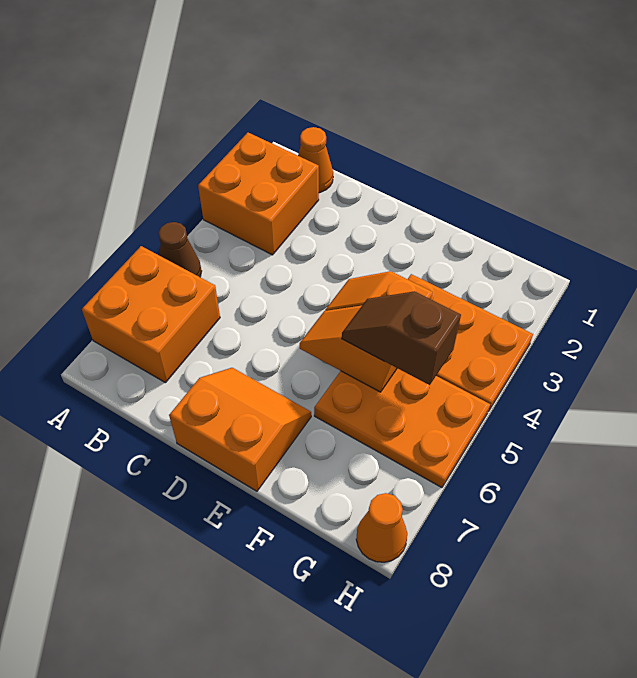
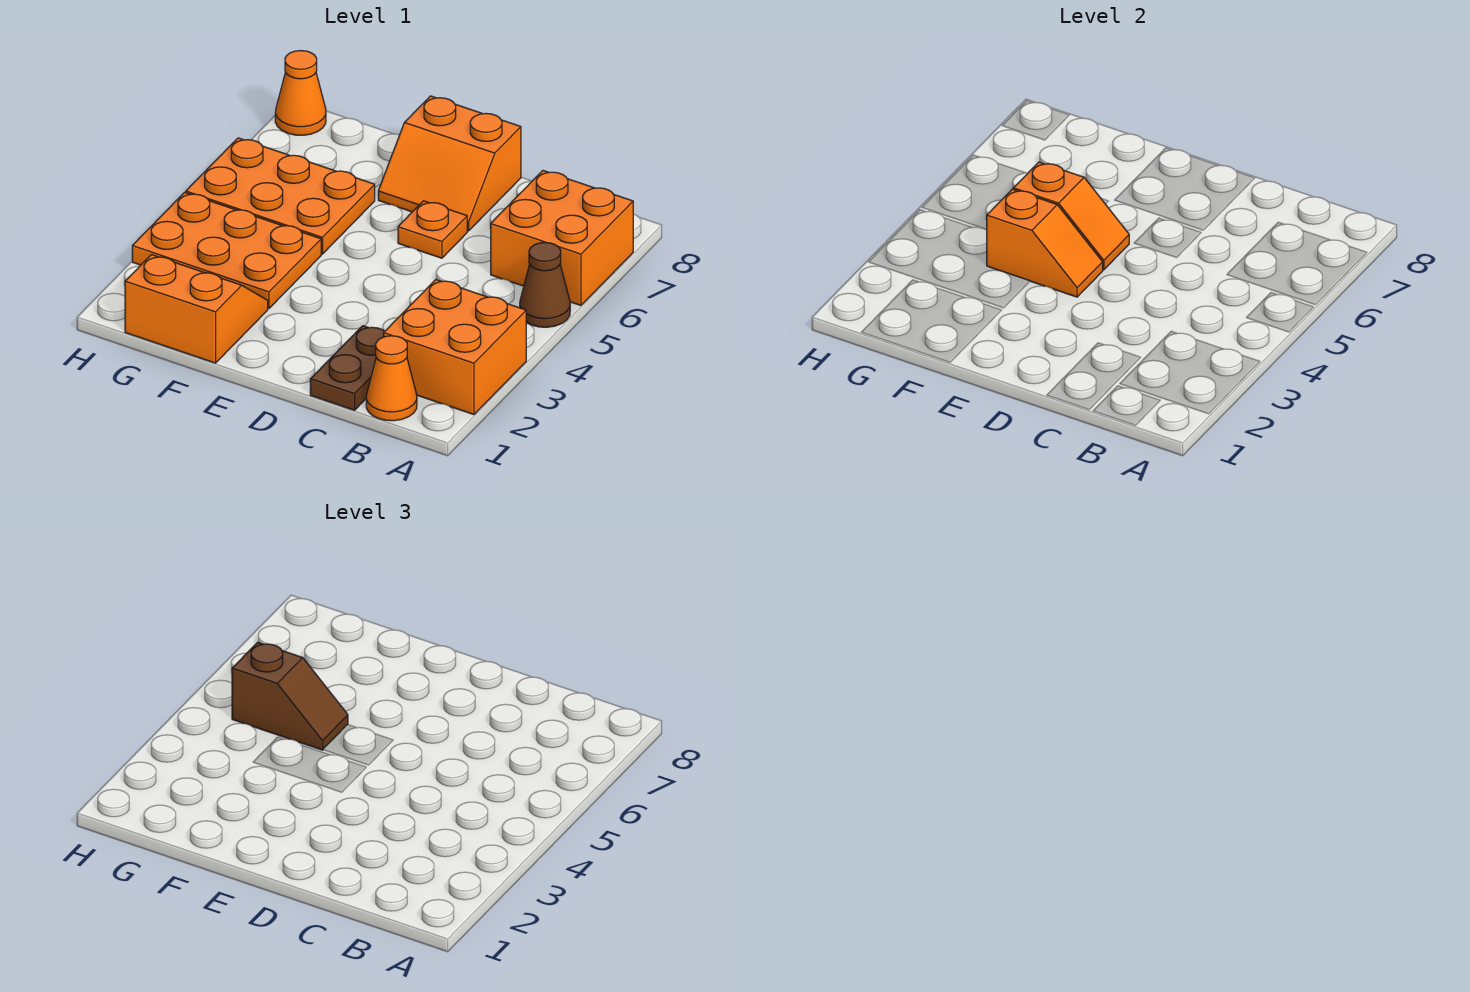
none -> brown plate C1:C2 level 1
none -> orange plate D6 level 1
none -> orange slope F1:G2 level 1 top 1

